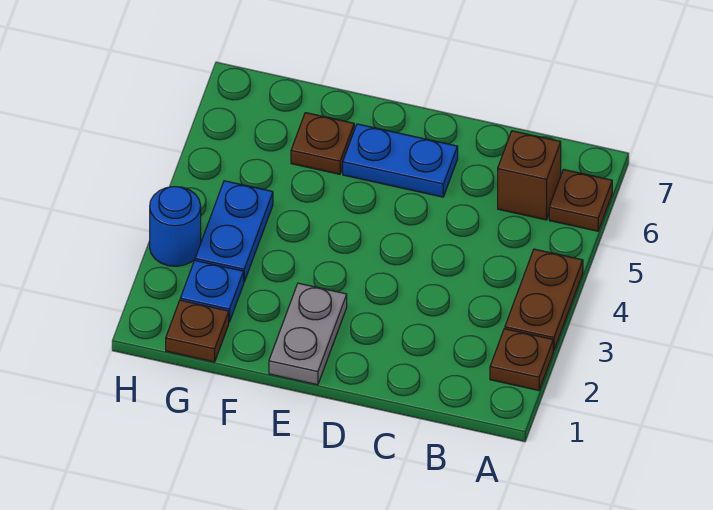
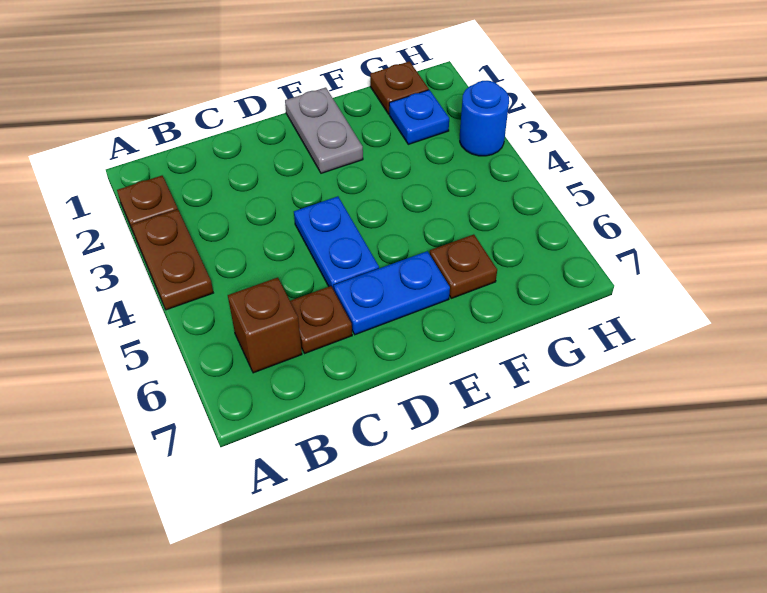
brown plate A6 level 1 -> brown plate C6 level 1
blue plate G3:G4 level 1 -> blue plate D4:D5 level 1

